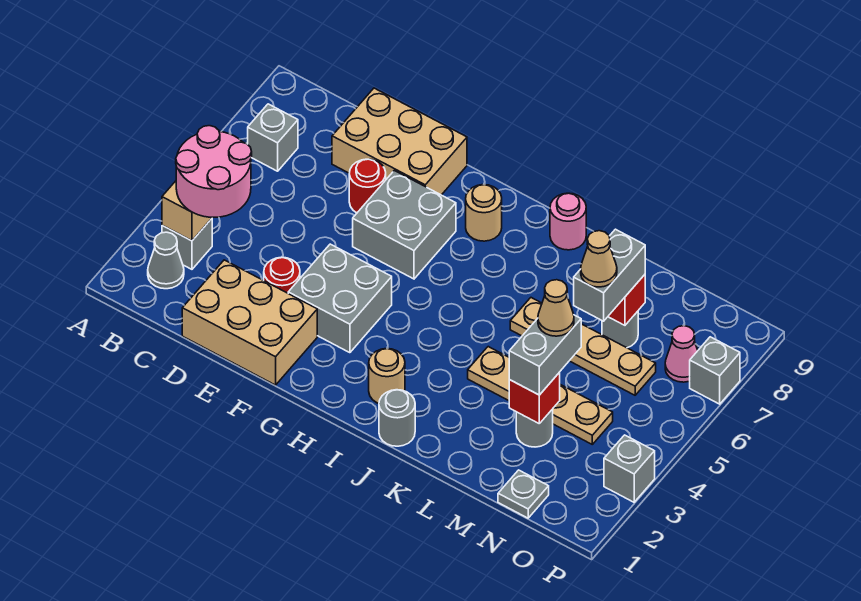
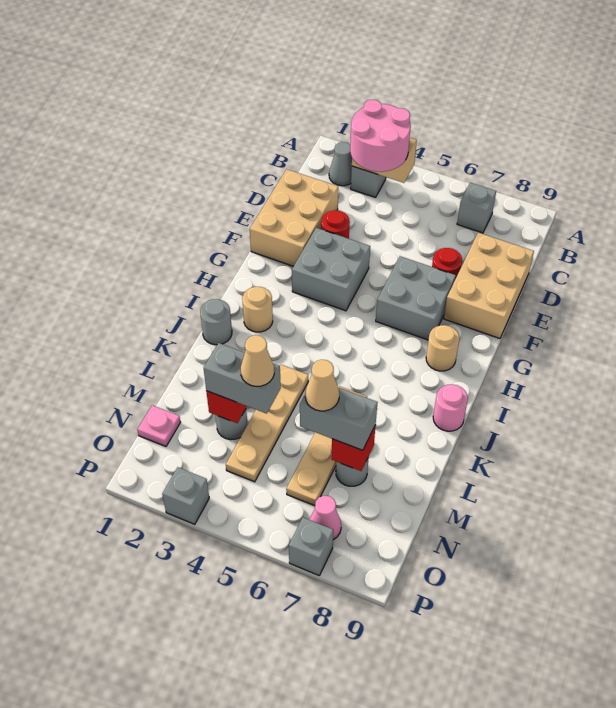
grey plate N1 level 1 -> pink plate N1 level 1

